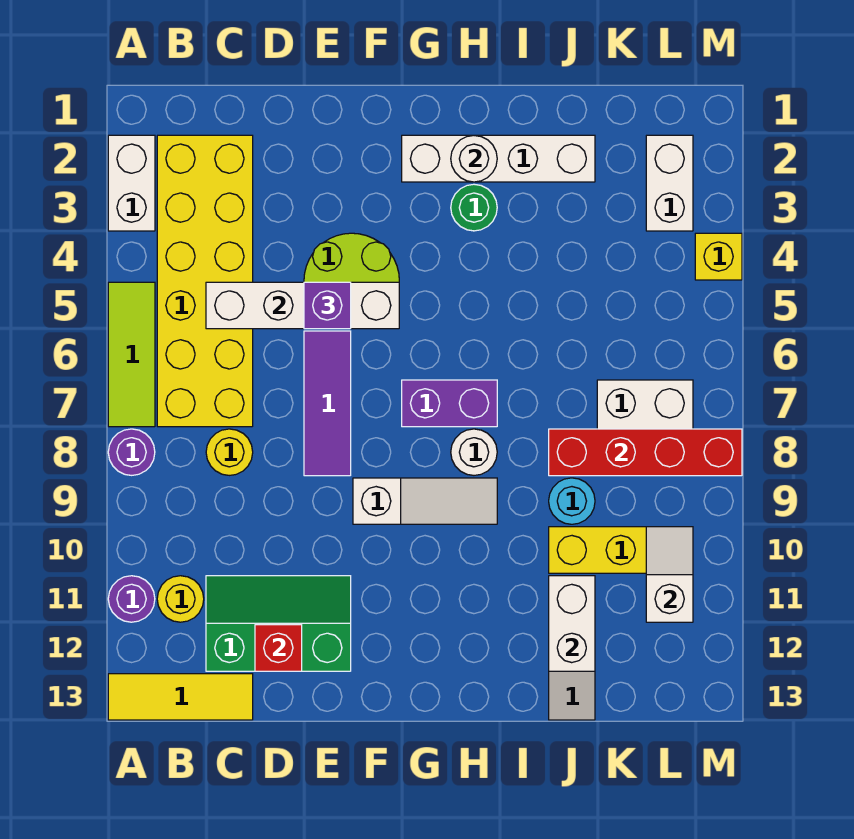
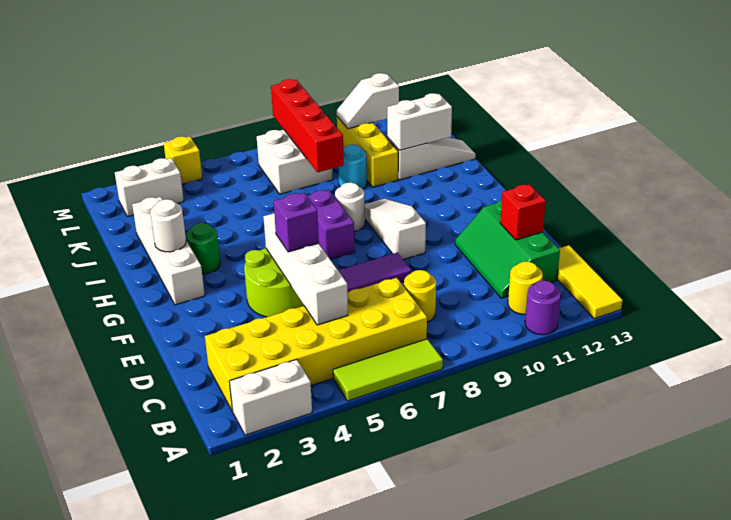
purple round brick A8 level 1 -> none

